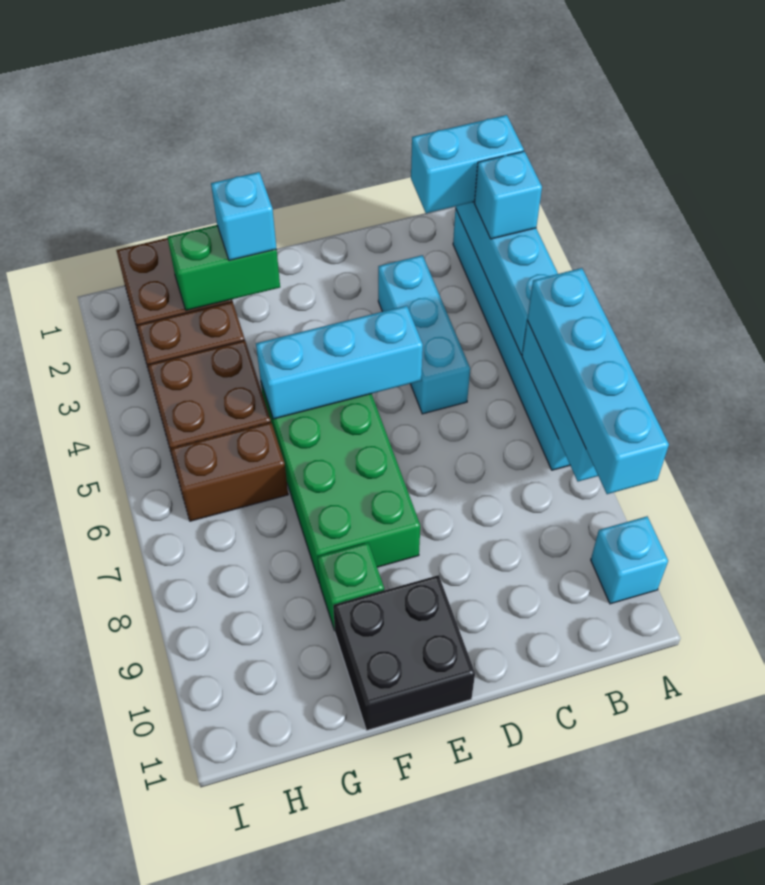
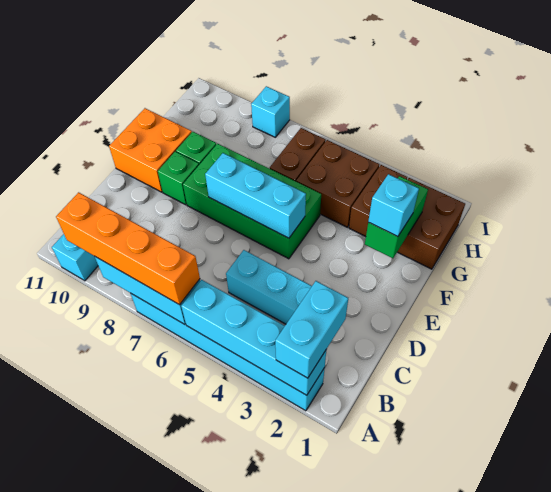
cyan brick A3 level 3 -> cyan brick I8 level 1
cyan brick A6:A9 level 3 -> orange brick A6:A9 level 3
cyan brick D5:F5 level 2 -> cyan brick E5:E7 level 2
none -> green brick E9 level 1
black brick E10:F11 level 1 -> orange brick E10:F11 level 1

